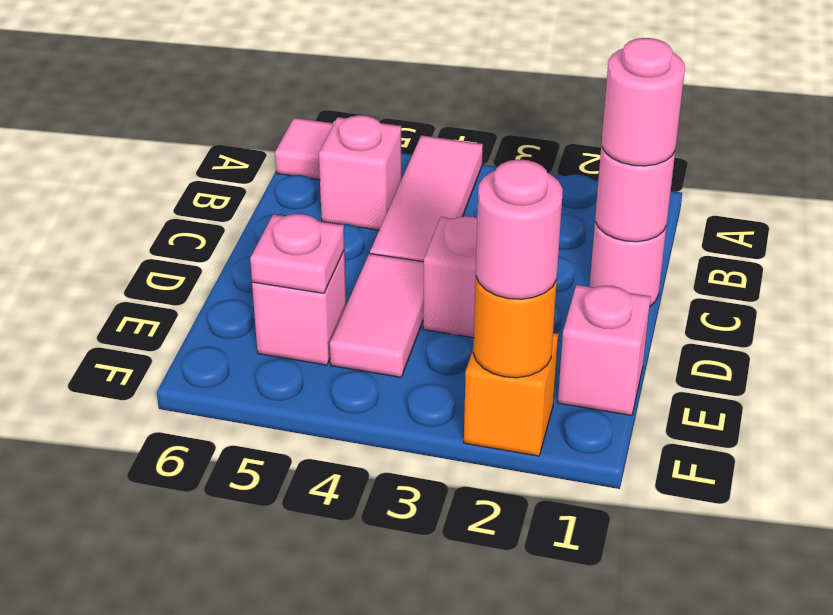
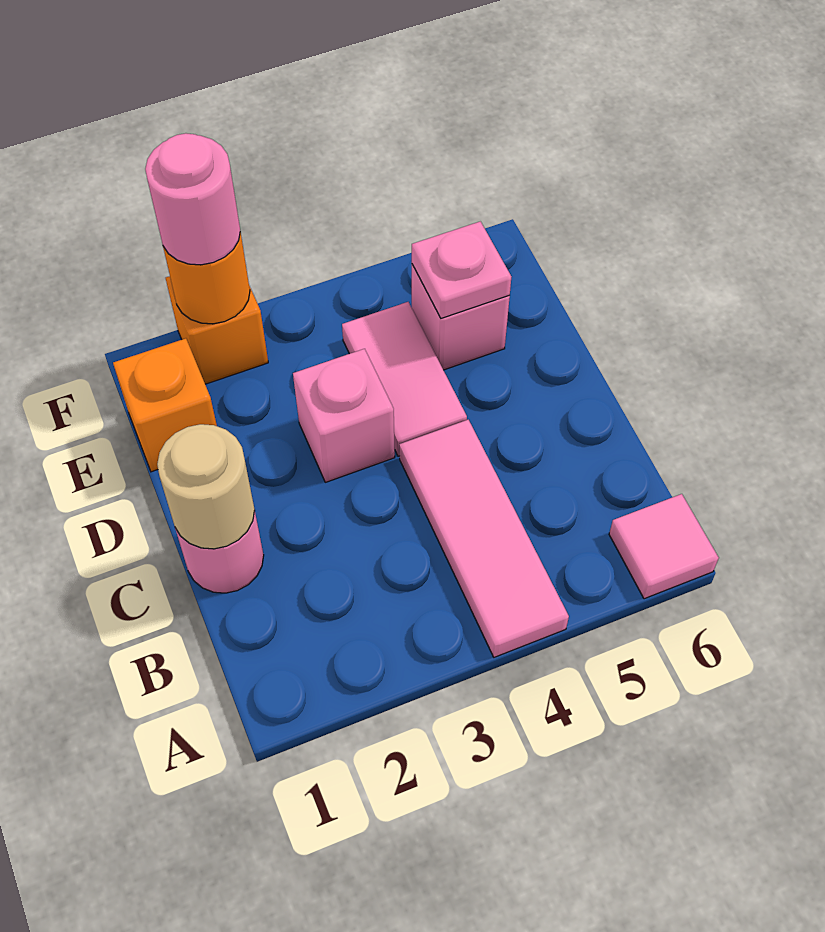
pink brick B5 level 1 -> none
pink round brick C1 level 2 -> tan round brick C1 level 2
pink round brick C1 level 3 -> none
pink brick E1 level 1 -> orange brick E1 level 1

